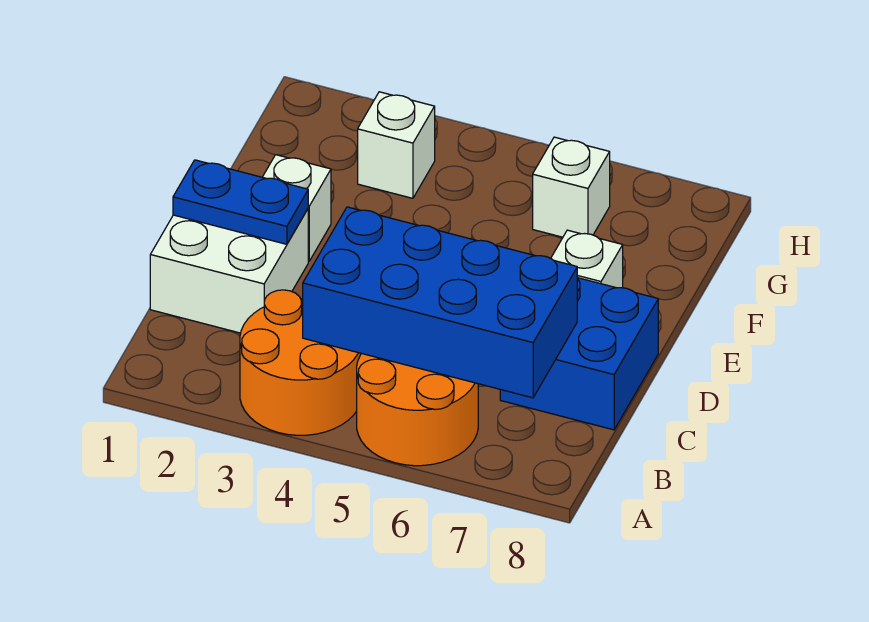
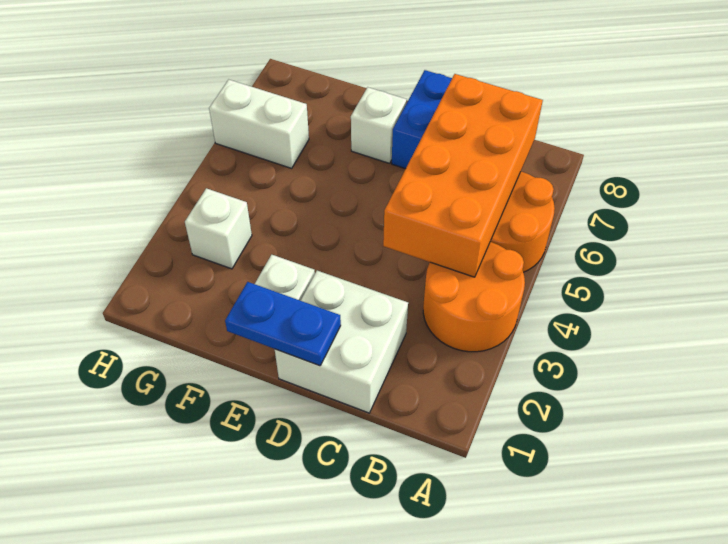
blue brick B4:C7 level 2 -> orange brick B4:C7 level 2
blue plate D1:D2 level 2 -> blue plate D1:E1 level 2
white brick G6 level 1 -> white brick G6:H6 level 1

